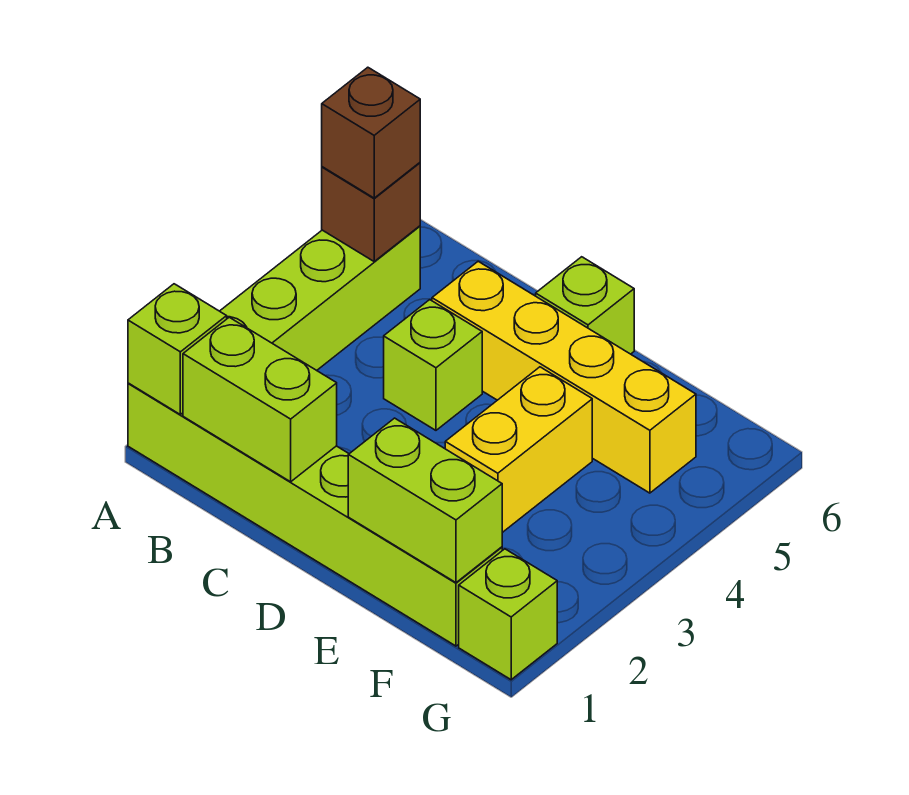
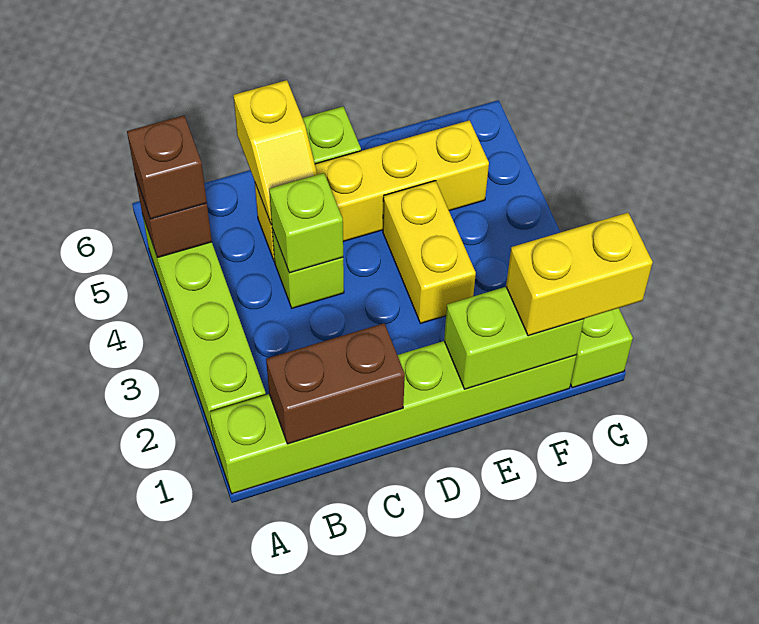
lime brick A1 level 2 -> lime brick C4 level 2
lime brick B1:C1 level 2 -> brown brick B1:C1 level 2
none -> yellow slope C5:C6 level 2 top 6
none -> yellow brick F1:G1 level 3

